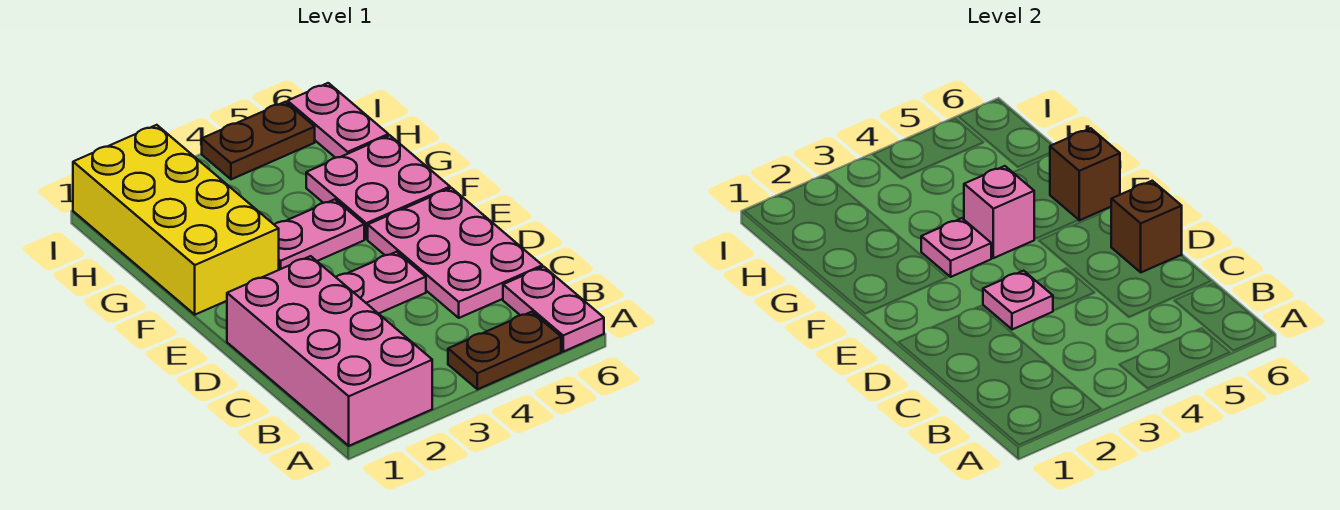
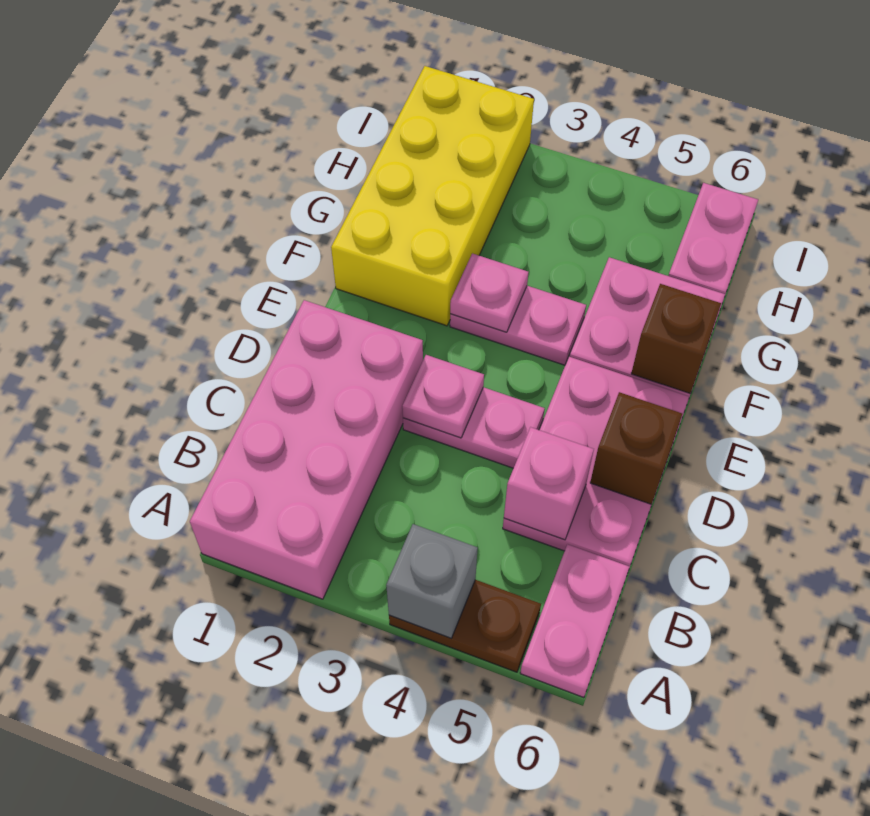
none -> grey brick A4 level 2
pink brick F4 level 2 -> pink brick C5 level 2
brown plate I4:I5 level 1 -> none

